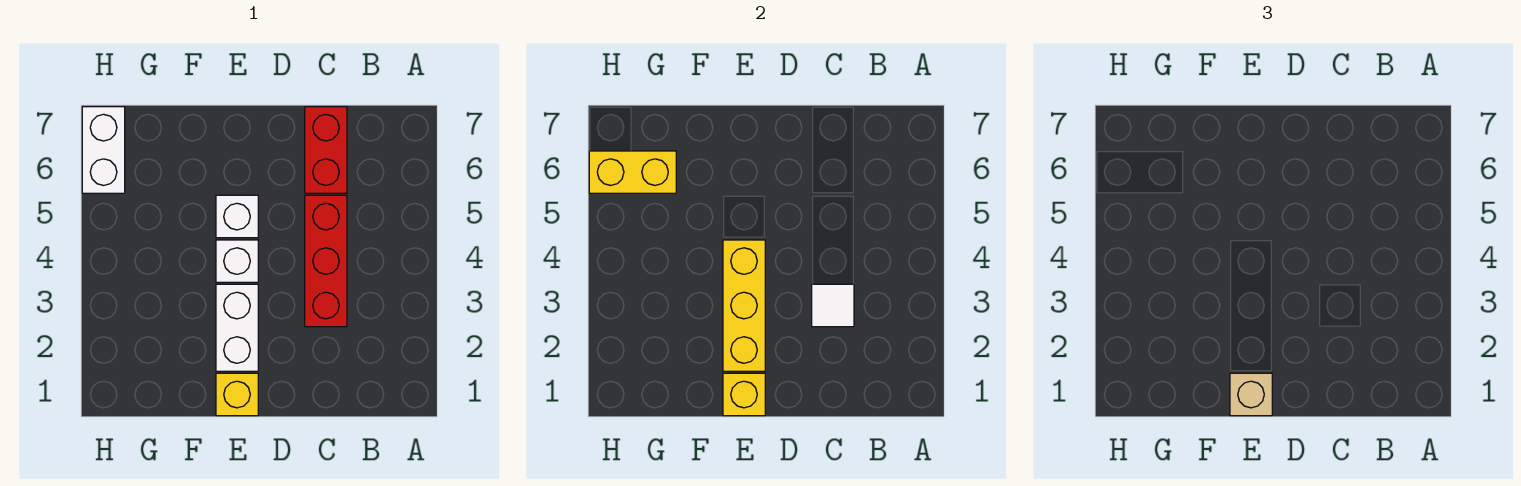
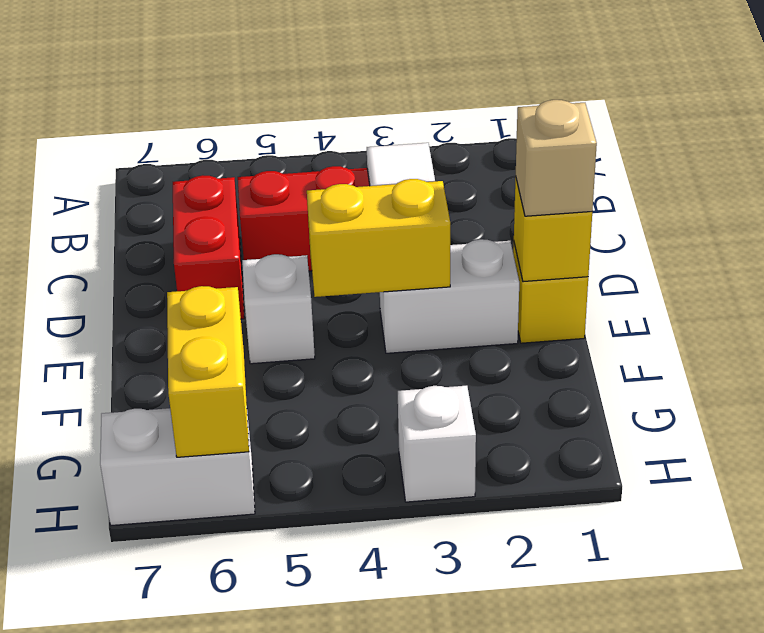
red brick C6:C7 level 1 -> red brick C6:D6 level 1
yellow brick E2:E4 level 2 -> yellow brick E3:E4 level 2
white brick E4 level 1 -> white brick H3 level 1

